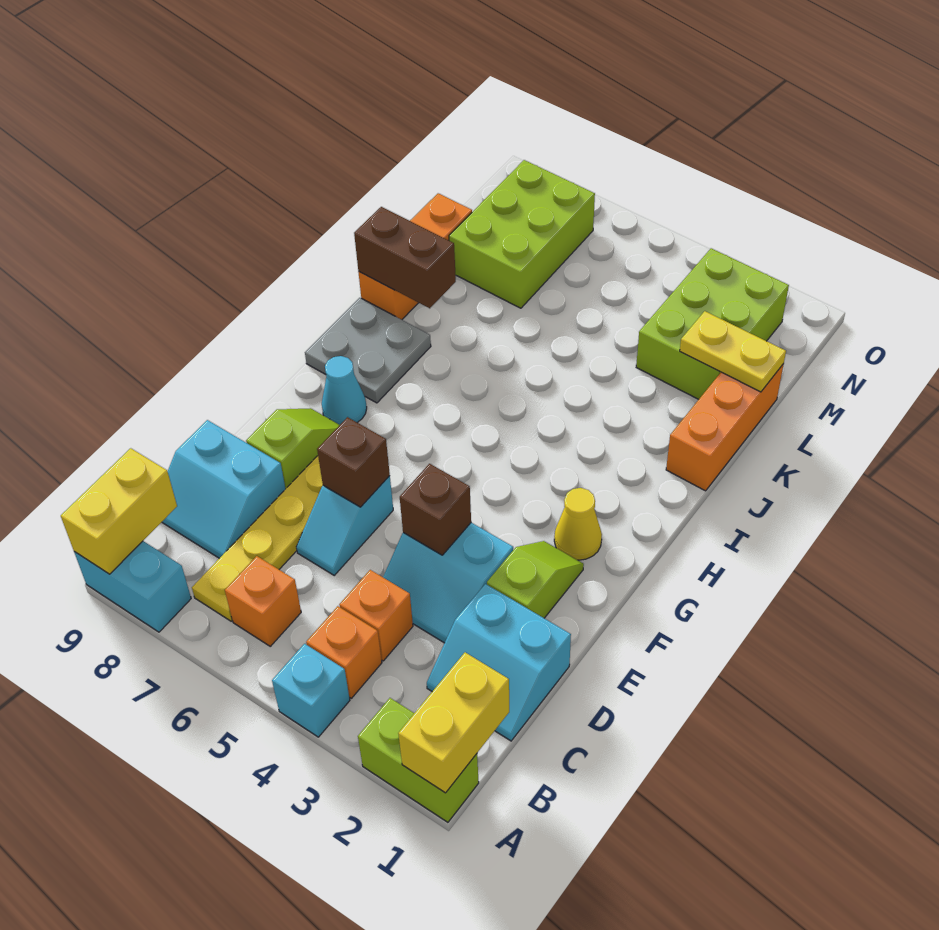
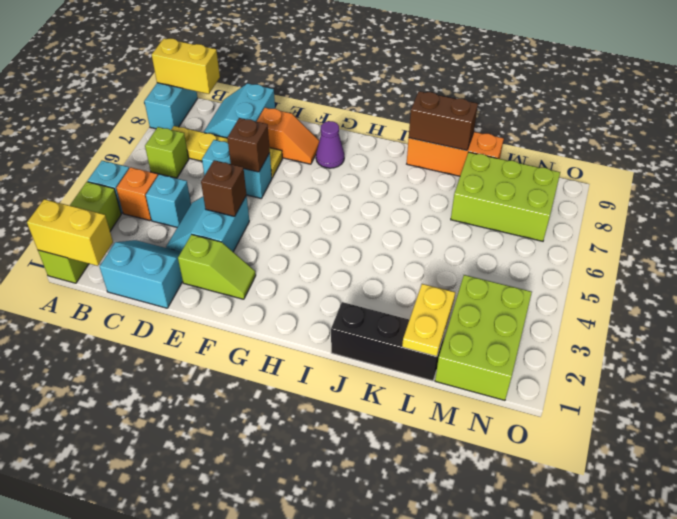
lime brick A1:A2 level 1 -> lime brick A1:A3 level 1
orange brick B6 level 1 -> lime brick B6 level 1
cyan slope C1:D2 level 1 top D -> cyan slope C1:D2 level 1 top 1
orange brick C4 level 1 -> cyan brick C4 level 1
cyan slope D6:E6 level 1 top E -> cyan brick D6:E6 level 1
lime slope E8:F8 level 1 top E -> orange slope E8:F8 level 1 top E
yellow cone G2 level 1 -> none
cyan cone G8 level 1 -> purple cone G8 level 1
grey plate H8:I9 level 1 -> none
orange brick J1:L1 level 1 -> black brick J1:L1 level 1
brown brick J8:J9 level 2 -> brown brick J9:K9 level 2
lime brick L2:N3 level 1 -> lime brick M1:N3 level 1

